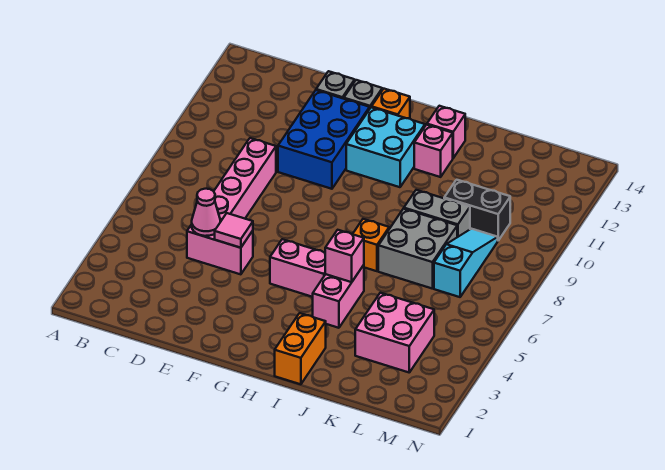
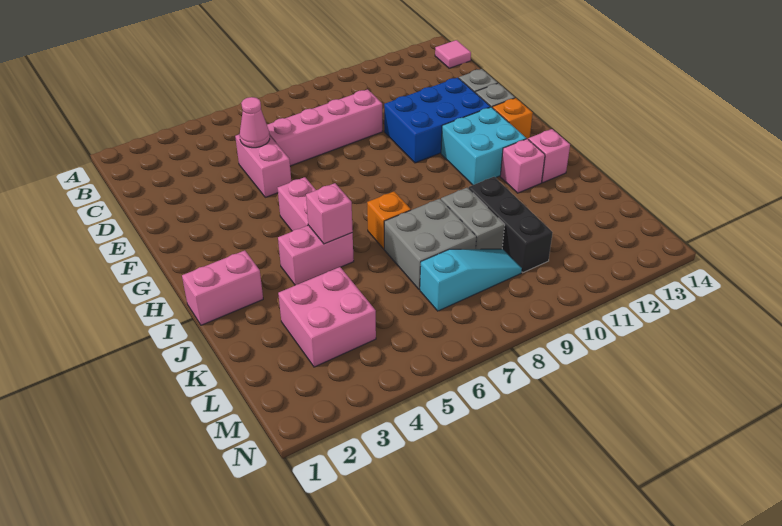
pink tile E5 level 2 -> pink tile B14 level 1
orange brick I1:I2 level 1 -> pink brick I1:I2 level 1
black brick K10:L10 level 1 -> black brick J10:L10 level 1

